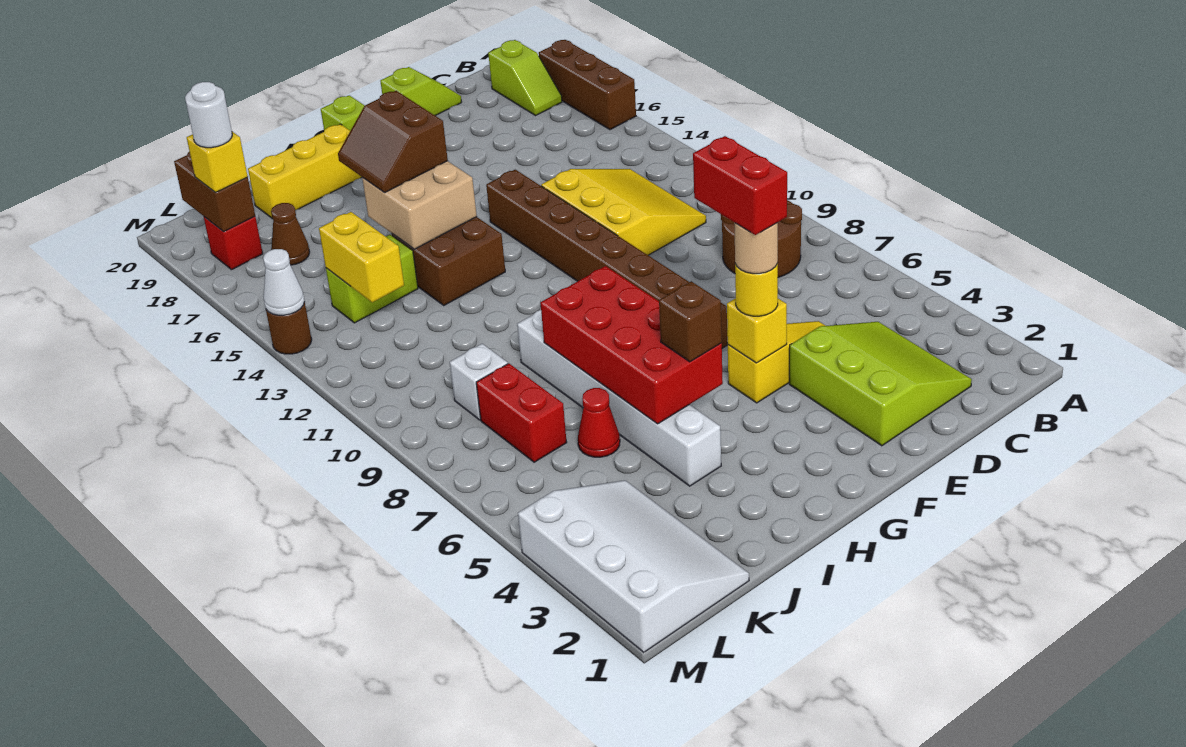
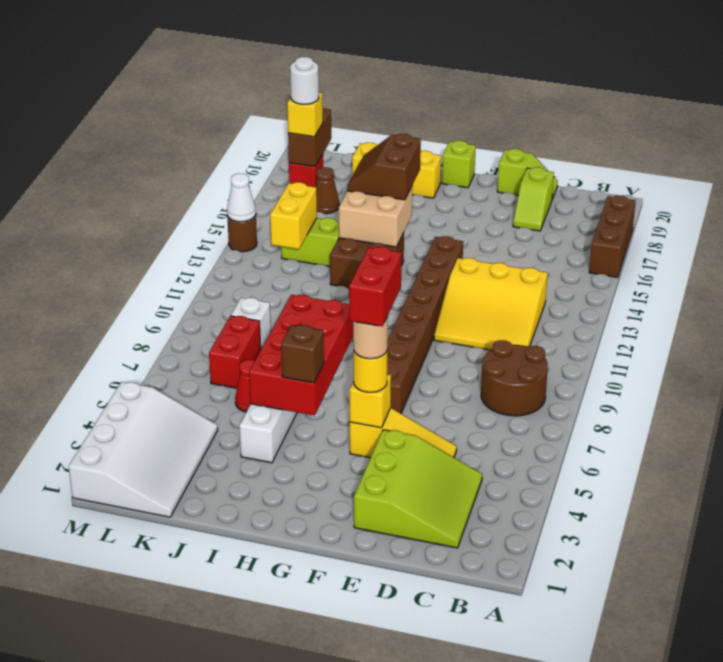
lime slope B18:B19 level 1 top 19 -> lime slope D18:D19 level 1 top 19
yellow slope C11:E13 level 1 top E -> yellow slope C11:E13 level 1 top 13

